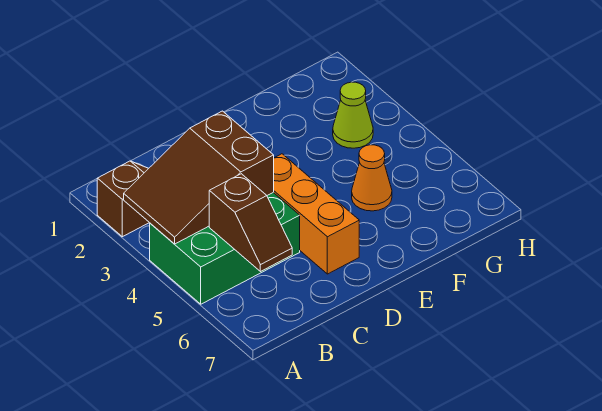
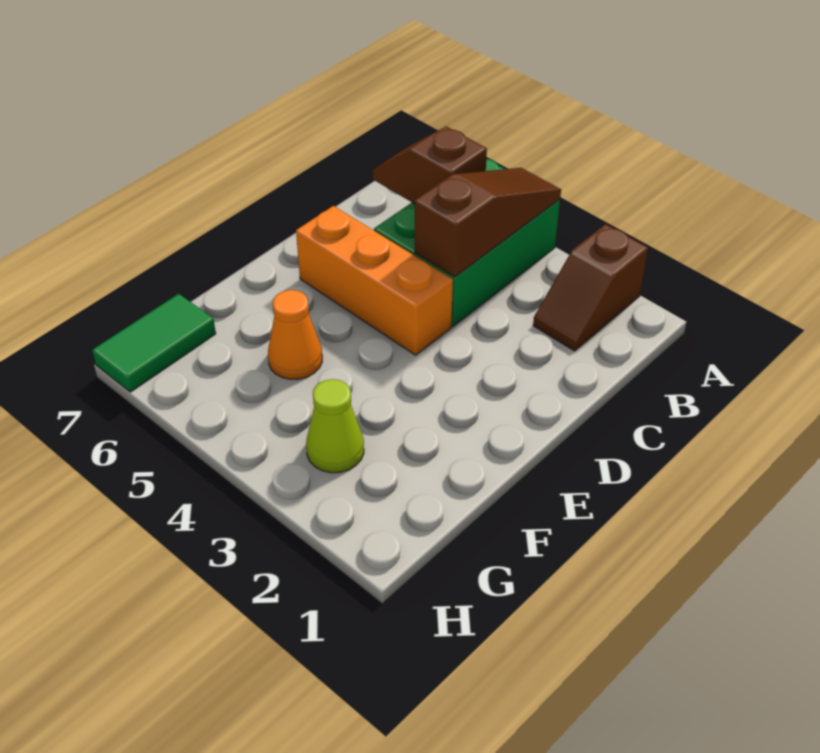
brown slope A3:C4 level 2 top C -> brown slope A4:C4 level 2 top C
none -> green tile G7:H7 level 1

